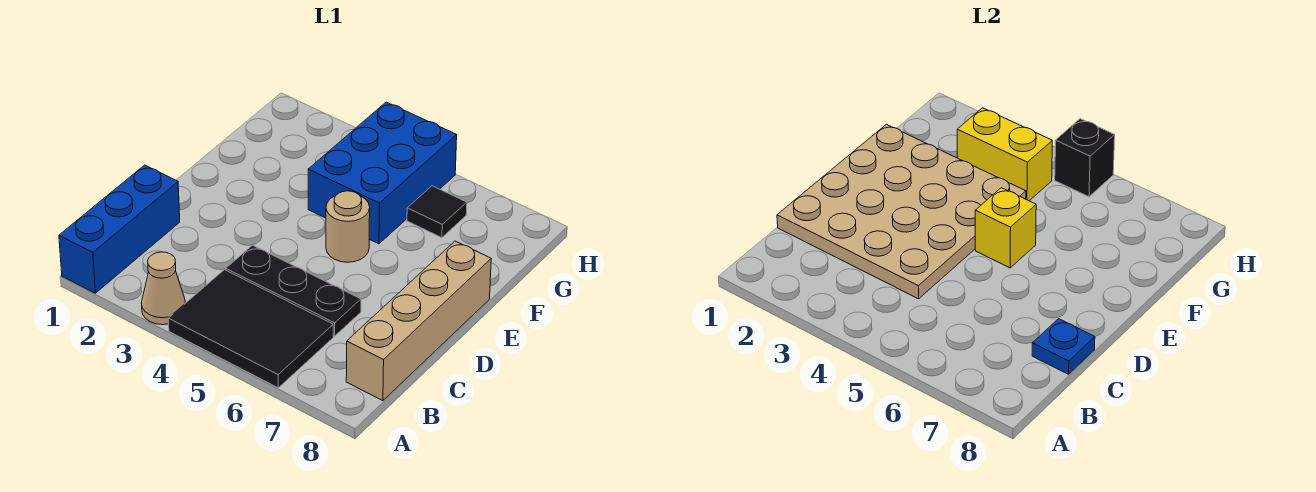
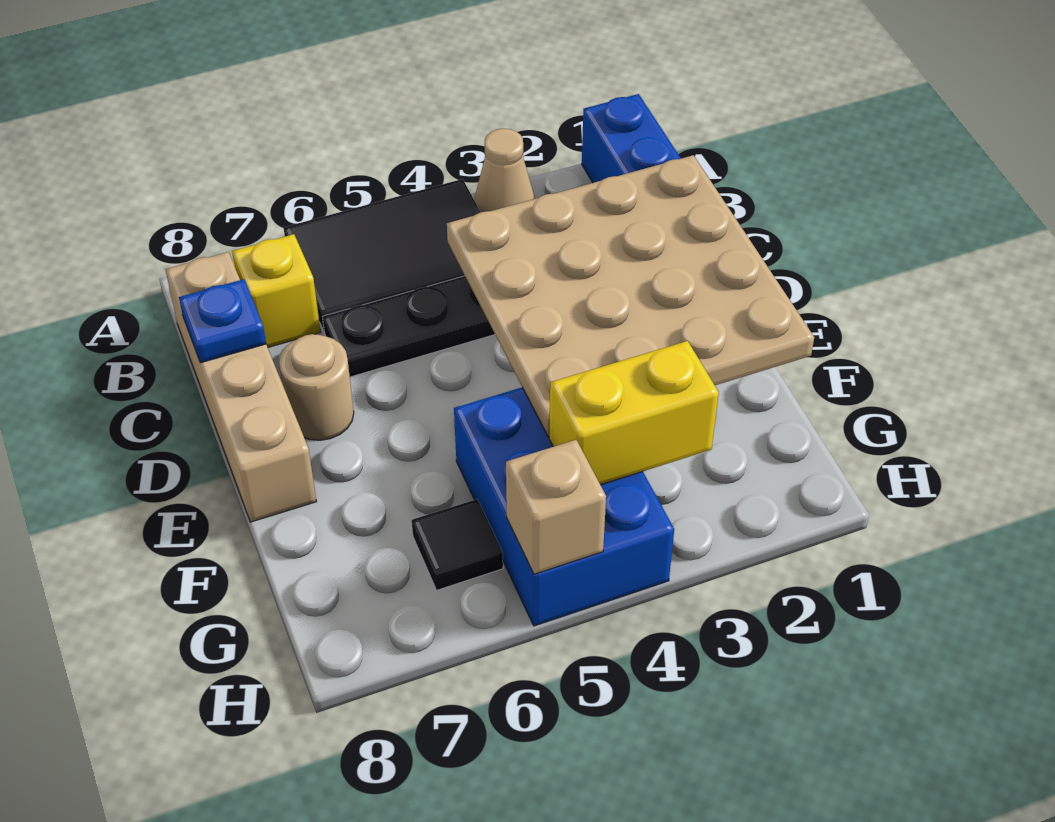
tan round brick E5 level 1 -> tan round brick D7 level 1
yellow brick E5 level 2 -> yellow brick B7 level 1
black brick H5 level 2 -> tan brick H5 level 2

